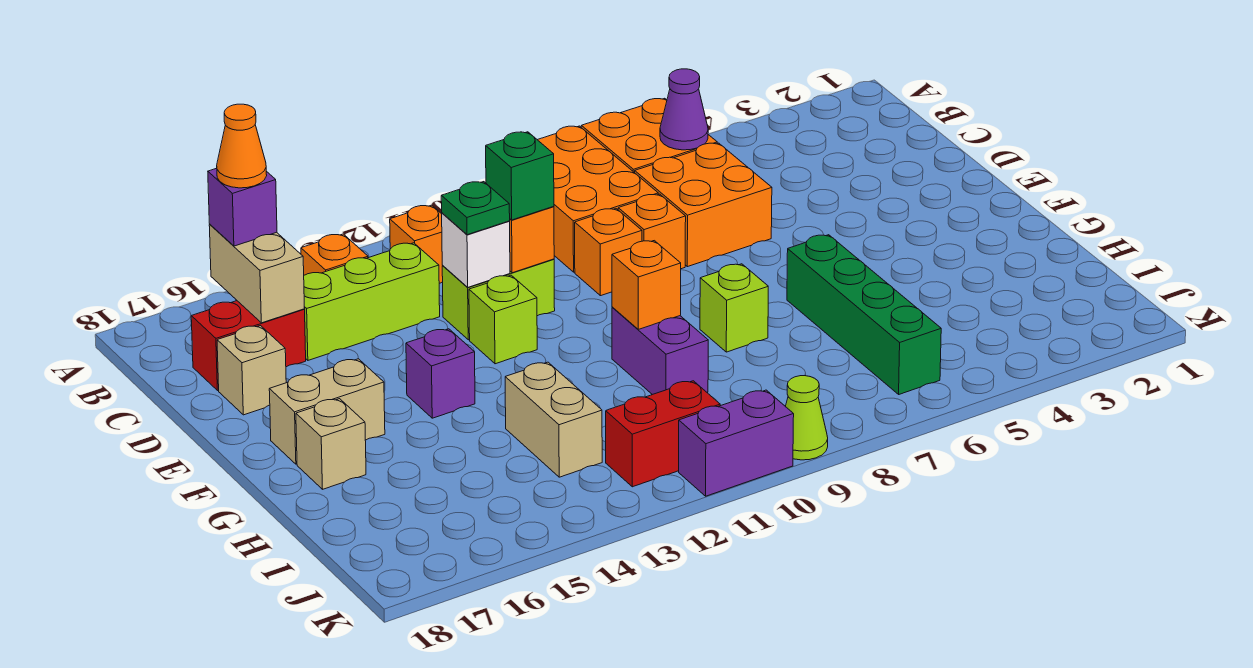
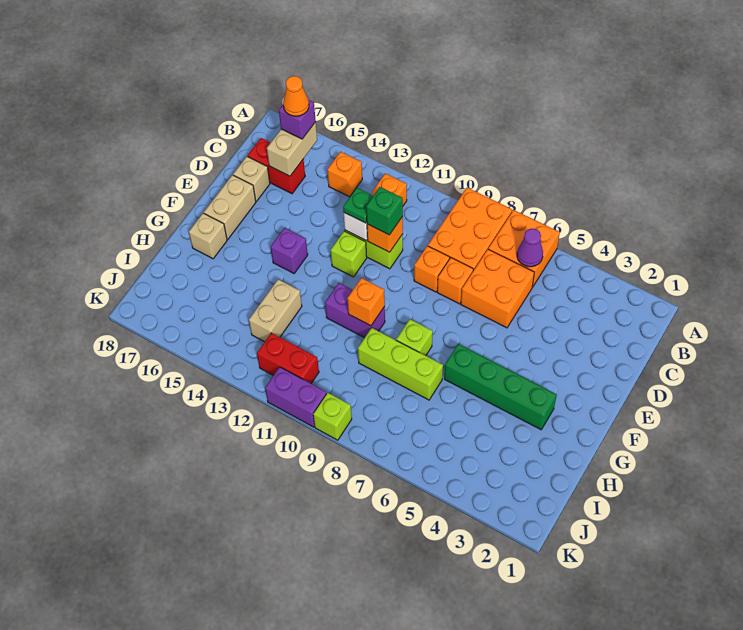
lime brick C13:C15 level 1 -> lime brick H7:H9 level 1
tan brick F16:F17 level 1 -> tan brick E17:F17 level 1
green brick G6:J6 level 1 -> green brick G3:G6 level 1
purple brick G10:H10 level 1 -> purple brick G10:G11 level 1
lime cone K9 level 1 -> lime brick K9 level 1

